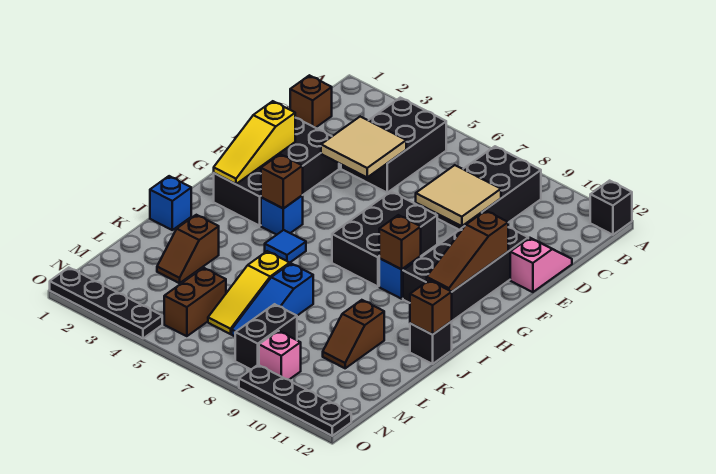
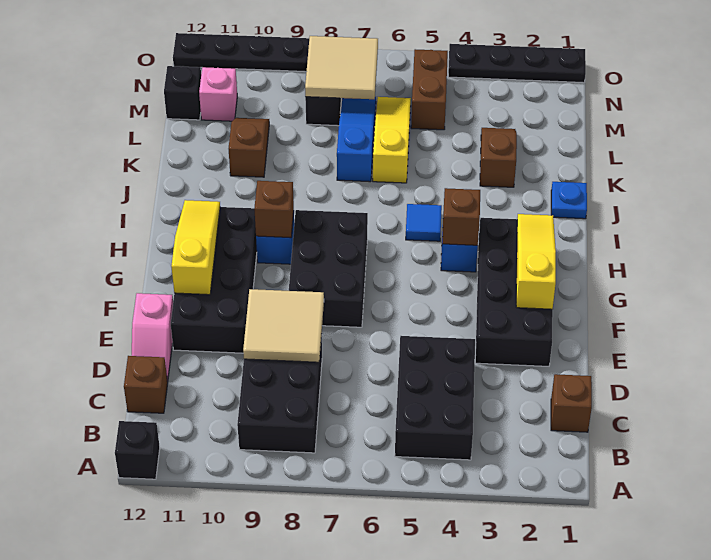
tan tile D4:E5 level 2 -> tan tile M7:N8 level 2
brown slope F11:H11 level 2 top F -> yellow slope F11:H11 level 2 top F
blue brick J1 level 1 -> blue plate J1 level 1
black brick J12 level 1 -> black brick M12 level 1
brown brick J12 level 2 -> brown brick C12 level 1
pink brick N9 level 1 -> pink brick M11 level 1

